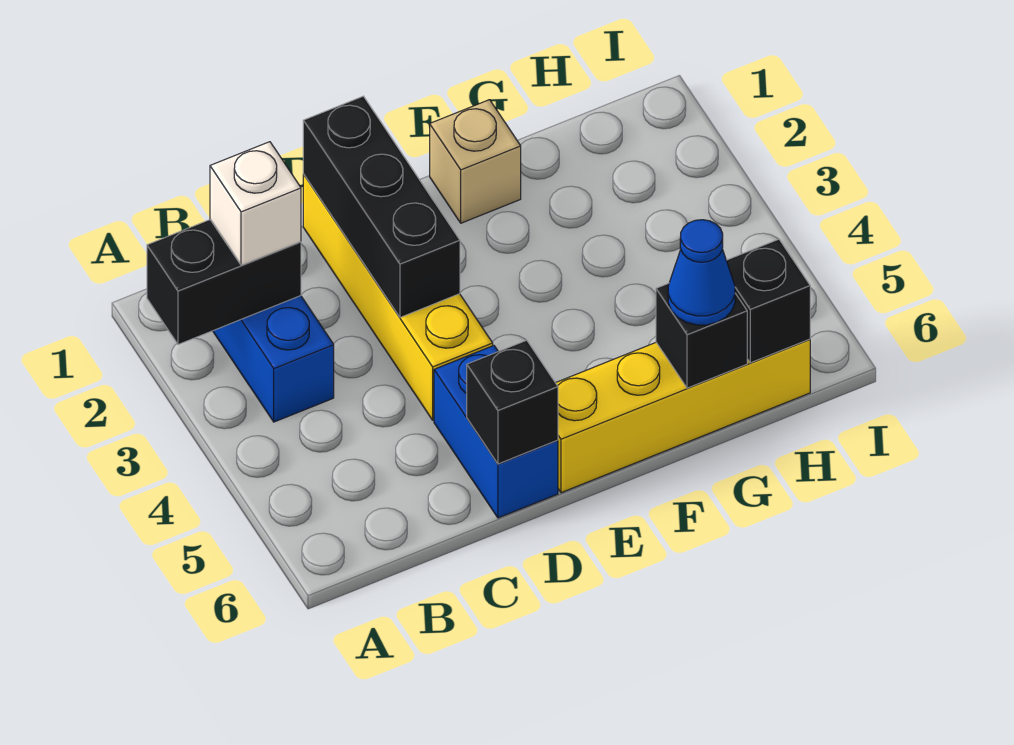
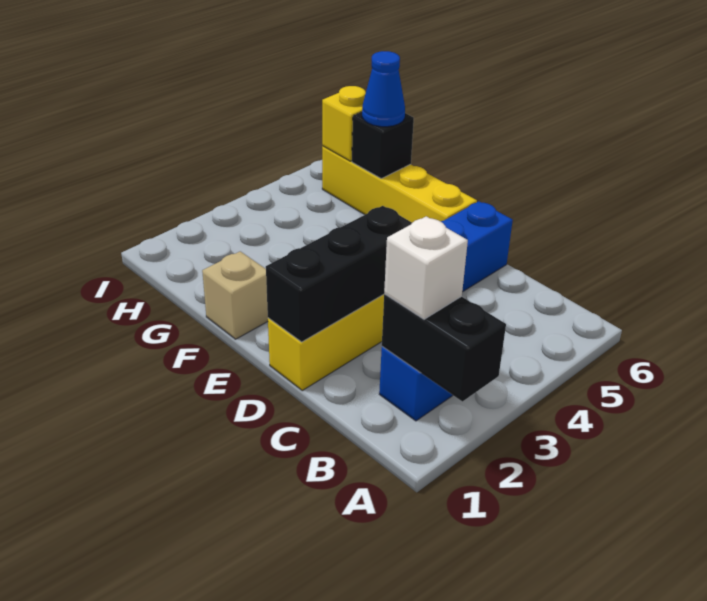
black brick D6 level 2 -> none
black brick H6 level 2 -> yellow brick H6 level 2

